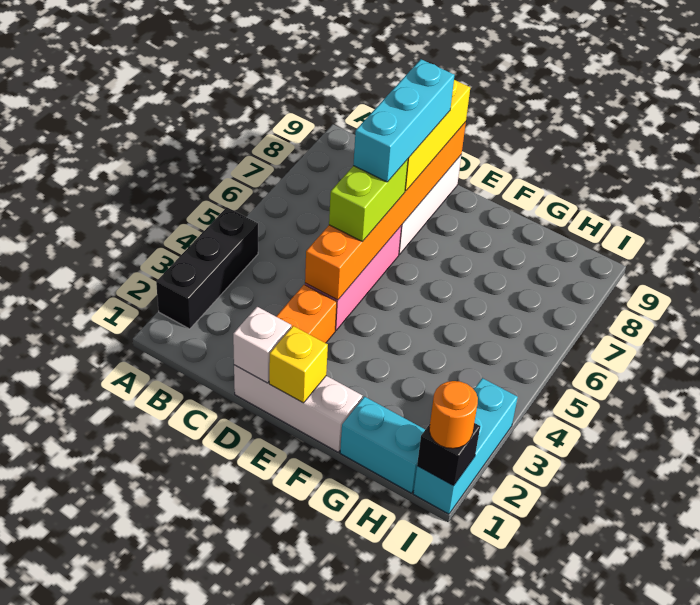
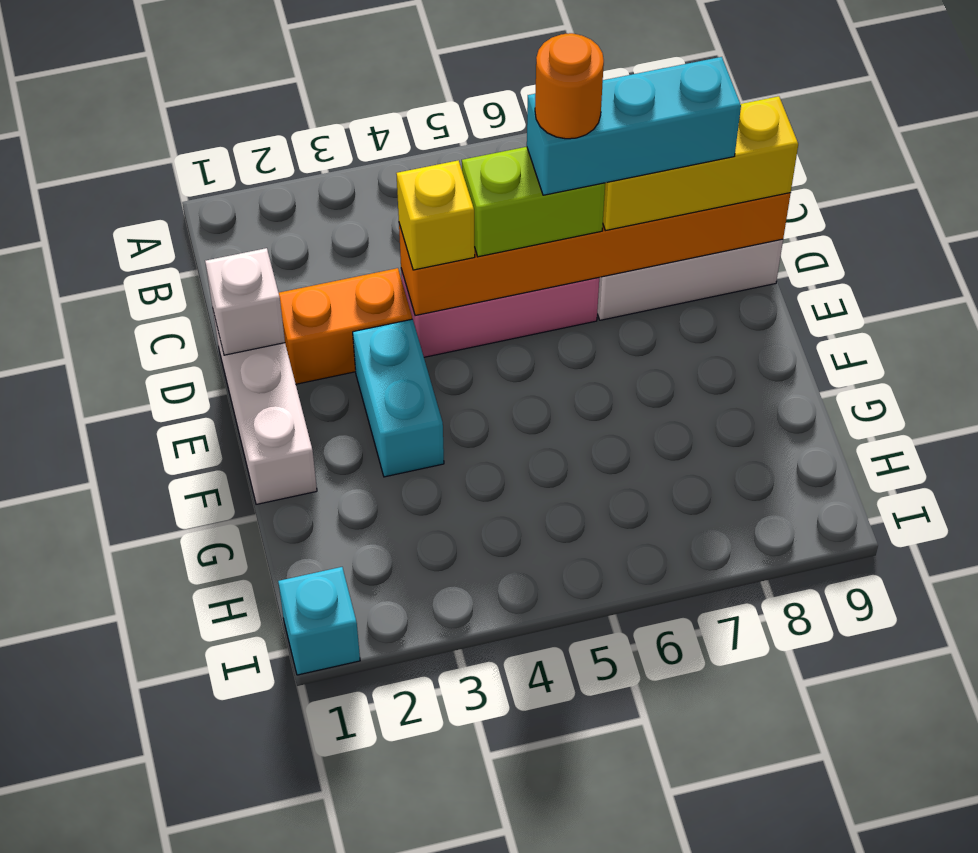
black brick A2:A4 level 1 -> none
yellow brick E1 level 2 -> yellow brick D4 level 3
cyan brick G1:H1 level 1 -> cyan brick E3:F3 level 1
cyan brick I1:I3 level 1 -> cyan brick I1 level 1
black brick I1 level 2 -> none
orange round brick I1 level 3 -> orange round brick D6 level 5

